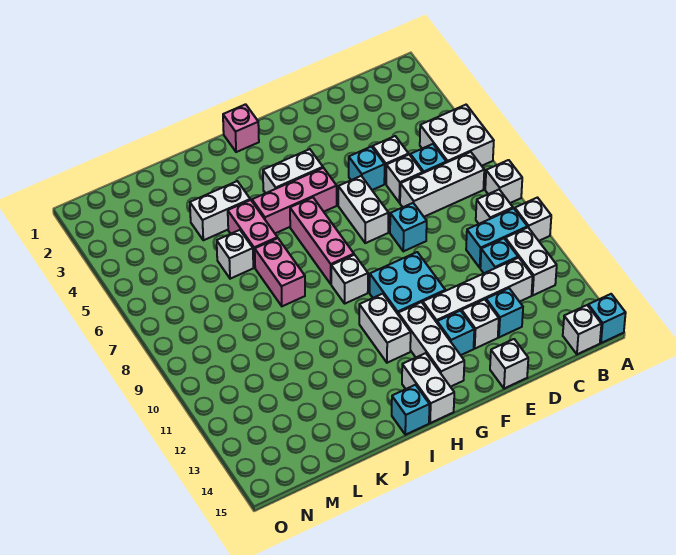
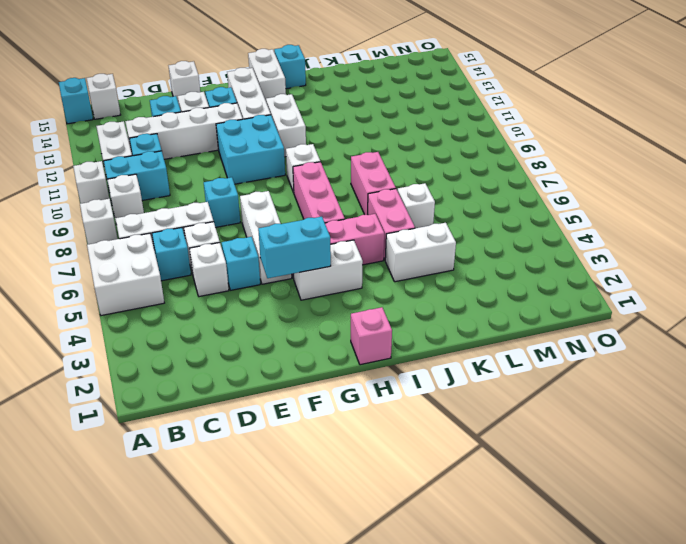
none -> cyan brick F4:G4 level 2
white brick F6:F7 level 1 -> white brick F5:F7 level 1

